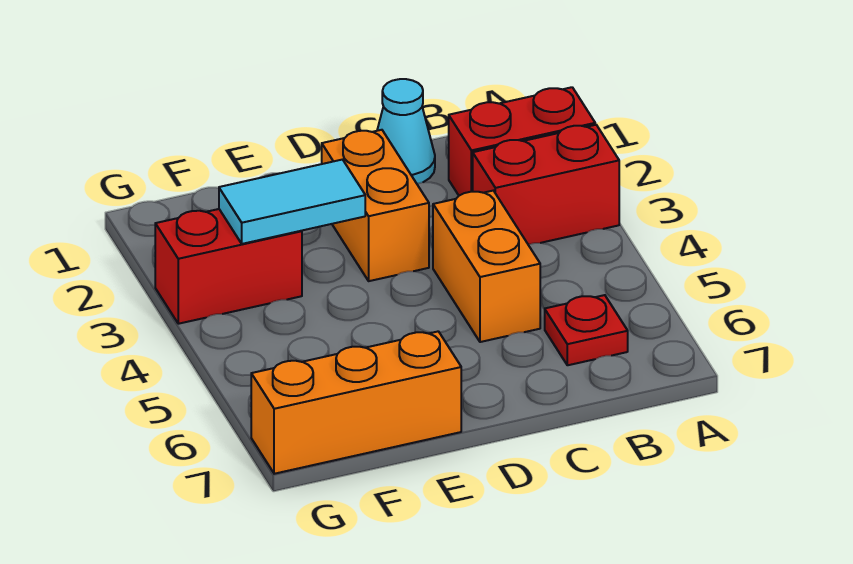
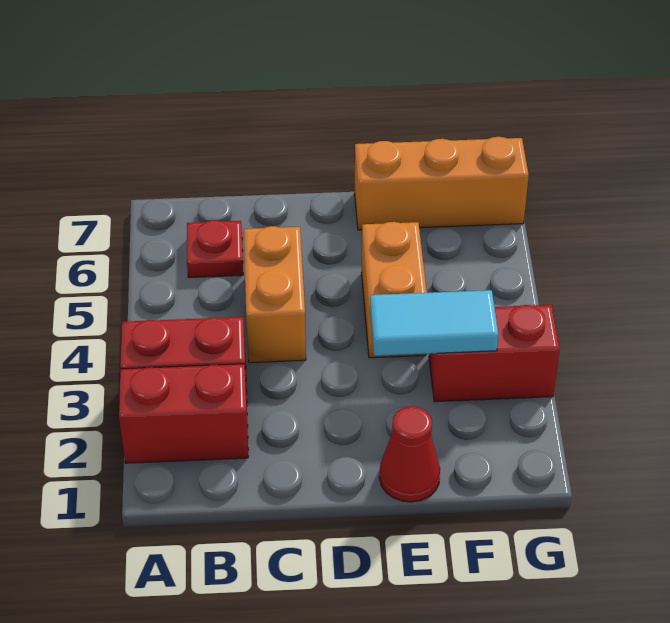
cyan cone C1 level 1 -> none
orange brick D2:D3 level 1 -> orange brick E4:E5 level 1
none -> red cone E1 level 1

